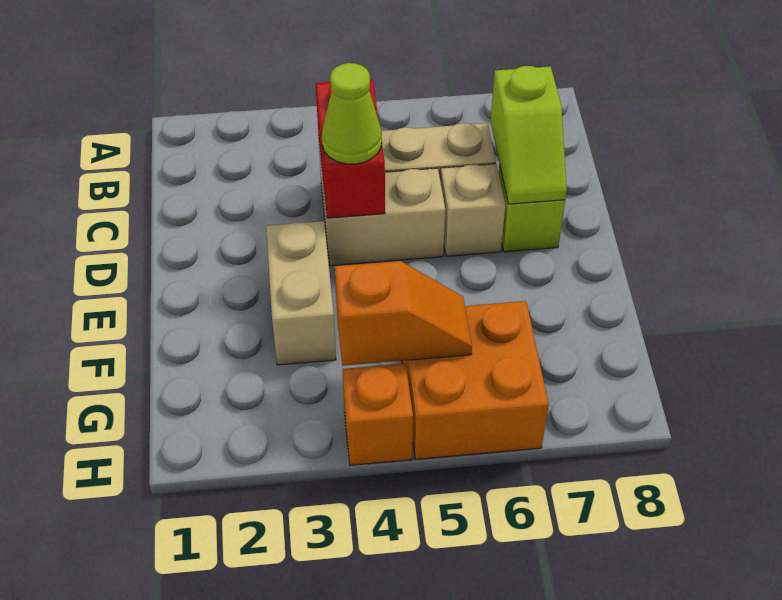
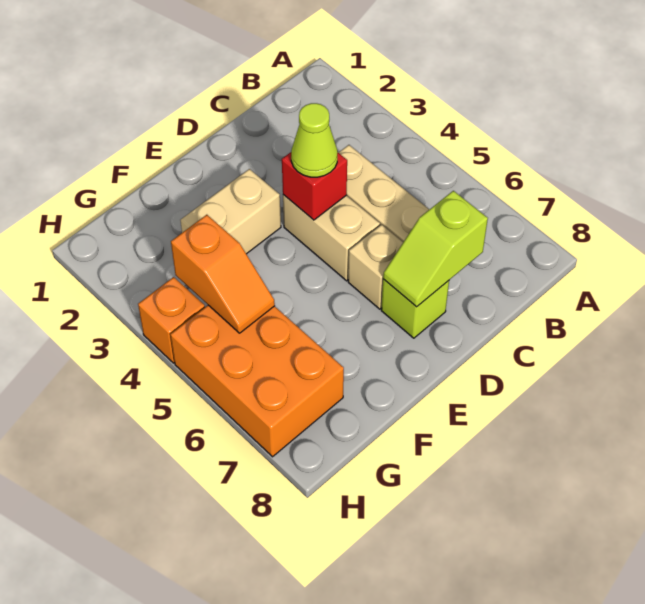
red brick C4:D4 level 2 -> red brick D4 level 2
orange brick G5:H6 level 1 -> orange brick G5:H7 level 1

